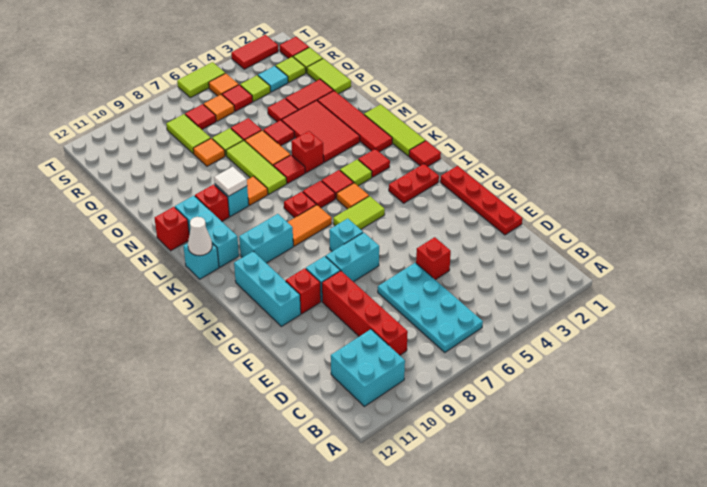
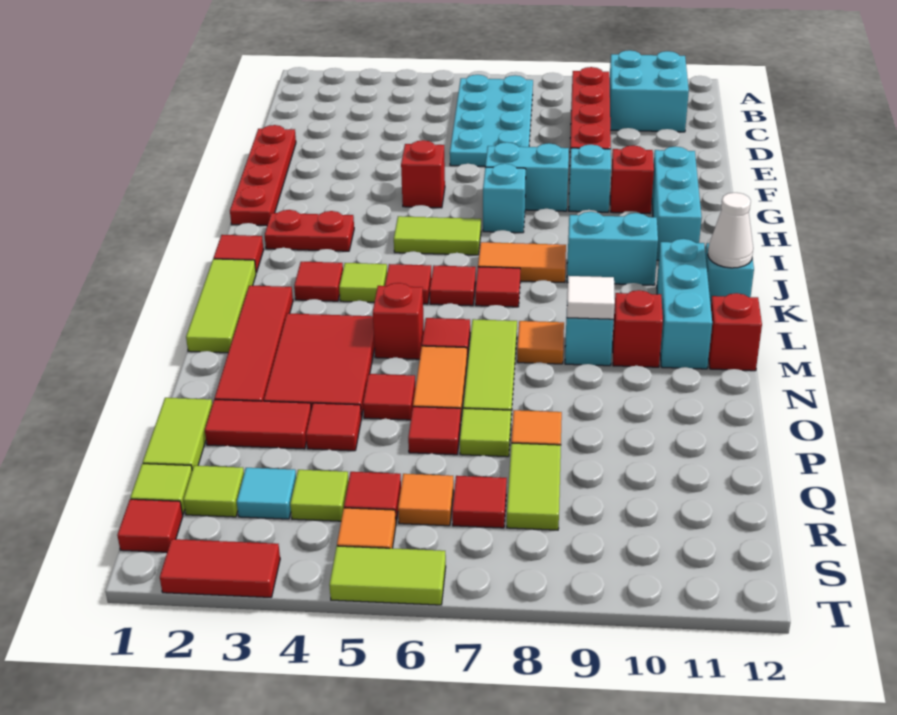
red brick E5 level 1 -> red brick G5 level 1
orange tile J5 level 1 -> none
red plate K7 level 1 -> red tile K7 level 1

